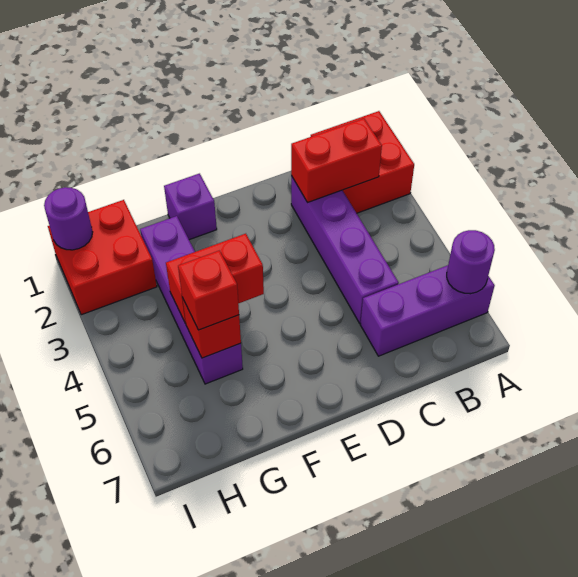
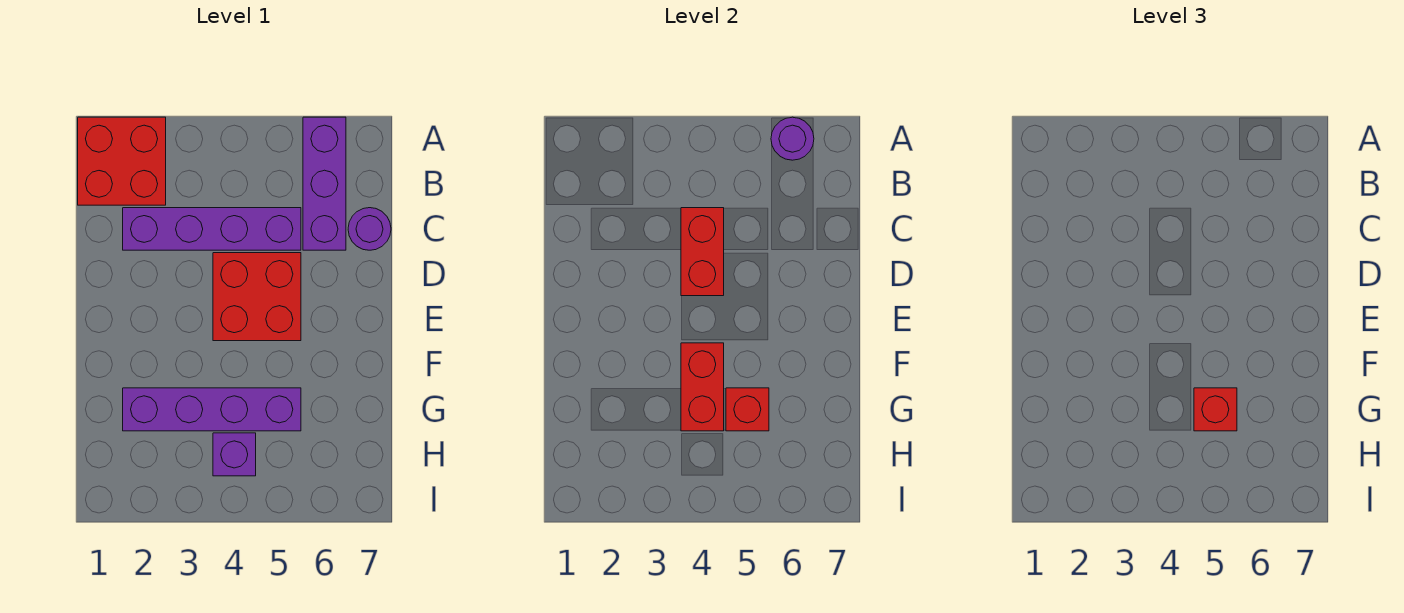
red brick B2:C2 level 2 -> red brick C4:D4 level 2
purple brick F1 level 1 -> purple brick H4 level 1
red brick H1:I2 level 1 -> red brick D4:E5 level 1
purple round brick I1 level 2 -> purple round brick C7 level 1

